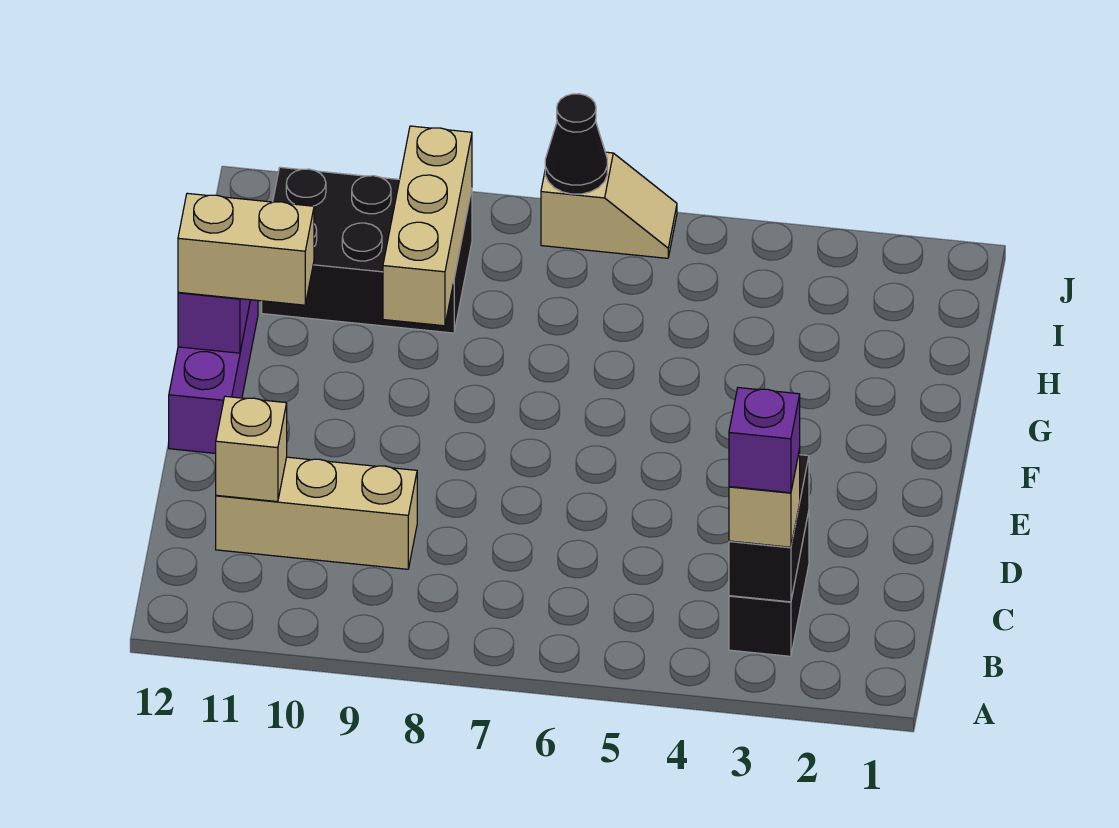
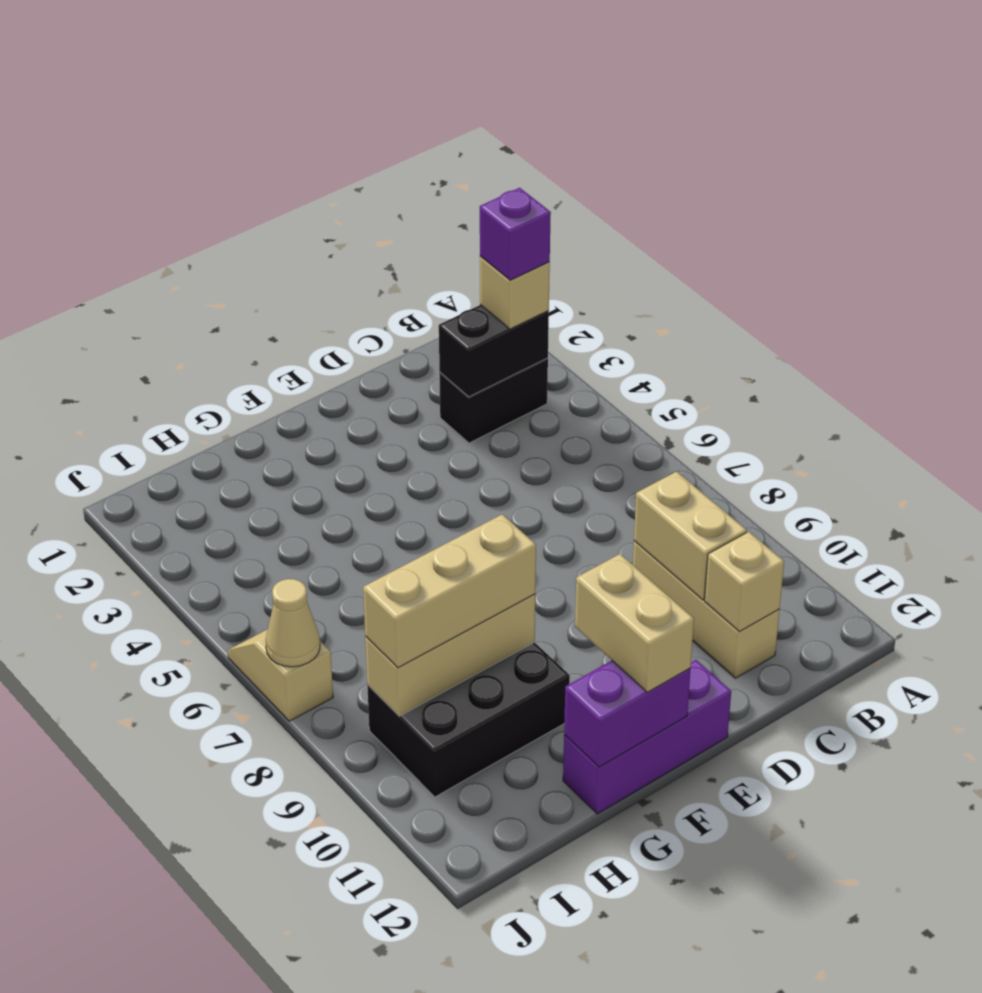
none -> tan brick C9:C10 level 2
none -> tan brick G9:I9 level 3
black brick H9:I11 level 1 -> black brick G9:I10 level 1
black cone J7 level 2 -> tan cone J7 level 2

